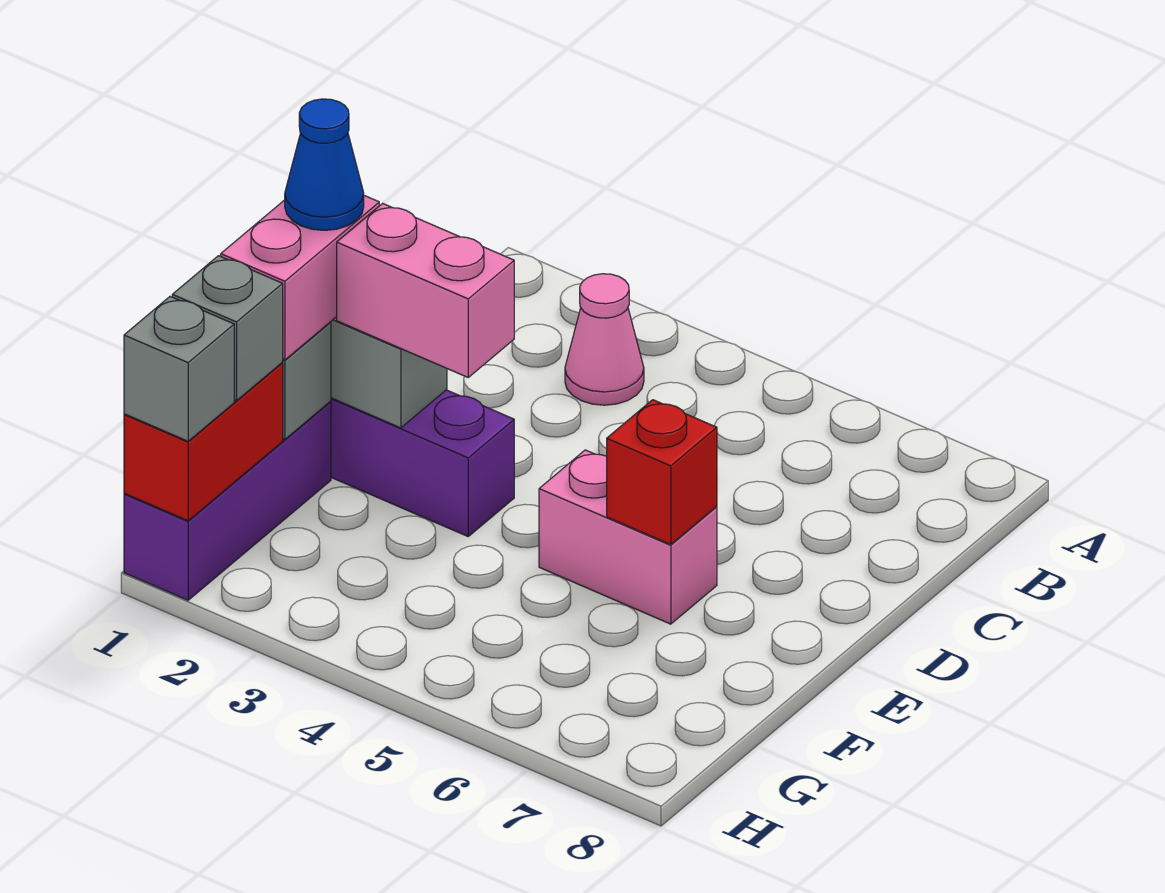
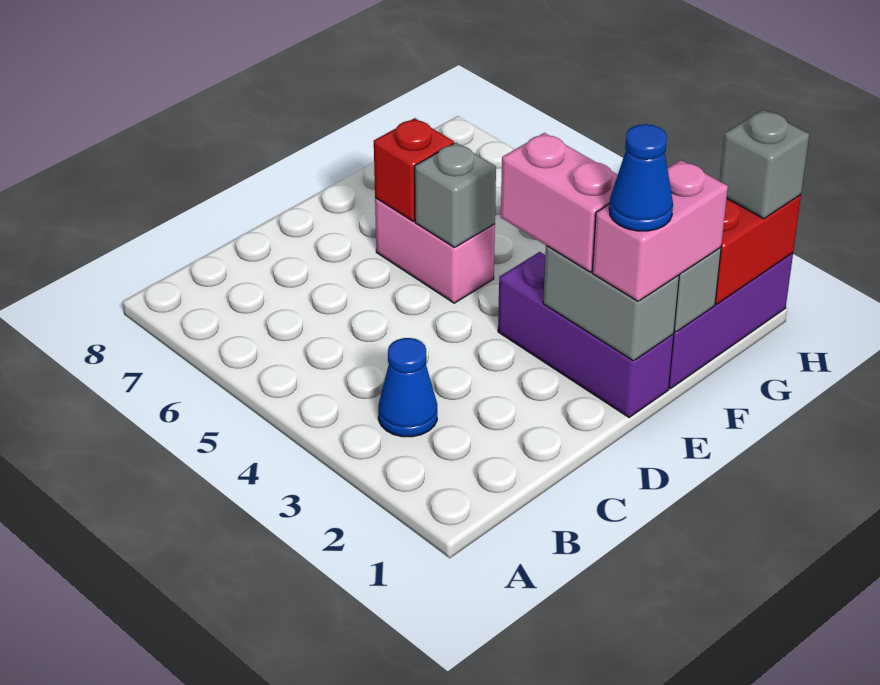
pink cone B3 level 1 -> blue cone B3 level 1
grey brick G1 level 3 -> grey brick E5 level 2

